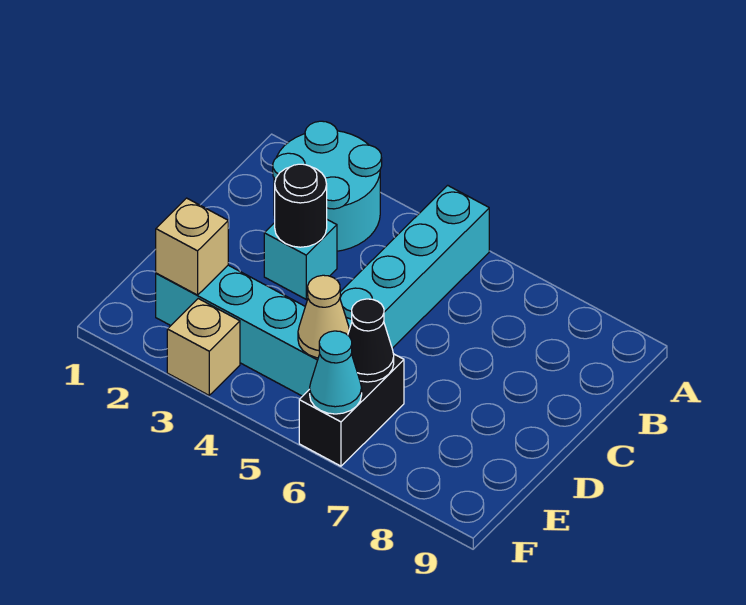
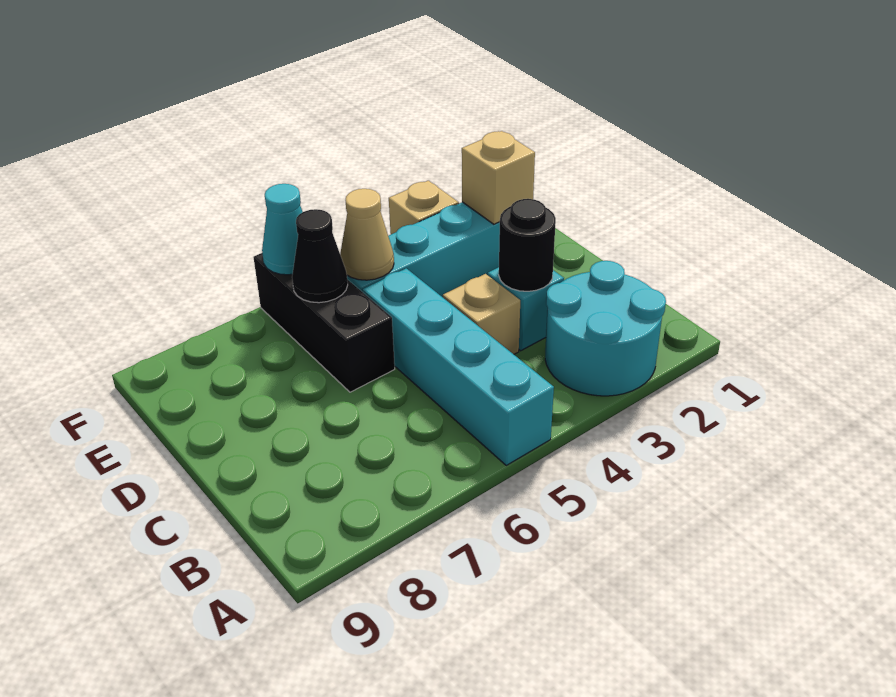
none -> tan brick C4 level 1
black brick E6:F6 level 1 -> black brick D6:F6 level 1

